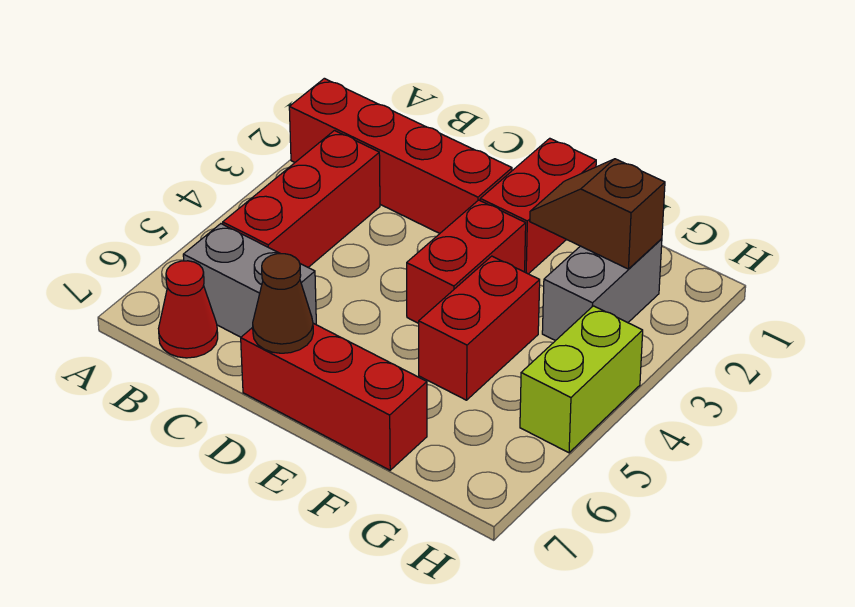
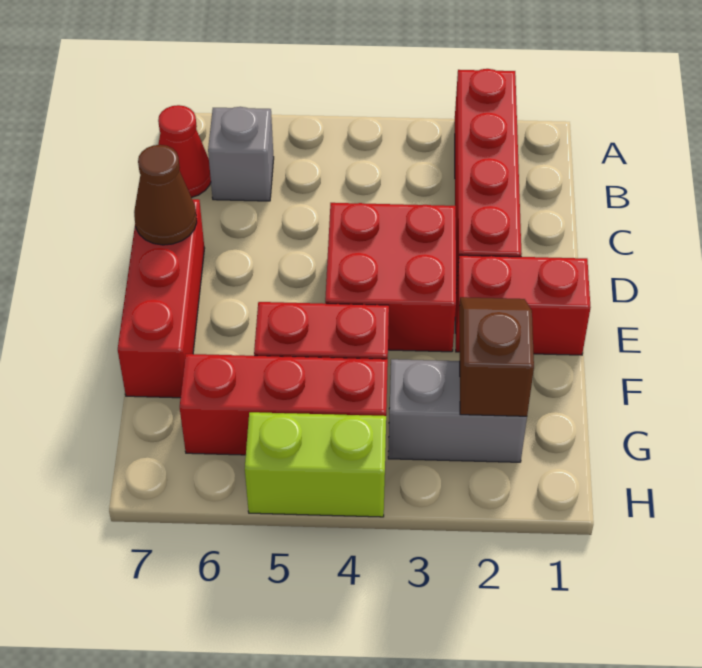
red brick B3:B5 level 1 -> red brick G4:G6 level 1
grey brick B6:C6 level 1 -> grey brick B6 level 1
red brick E3:E4 level 1 -> red brick D3:E4 level 1

